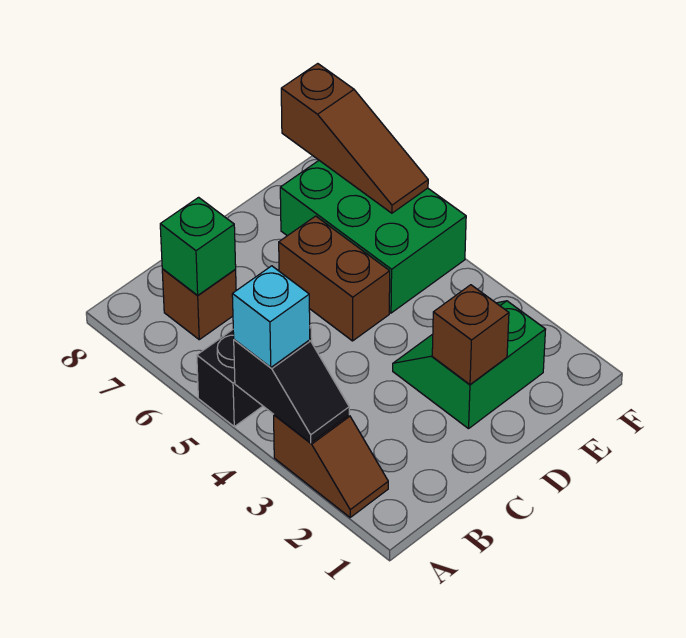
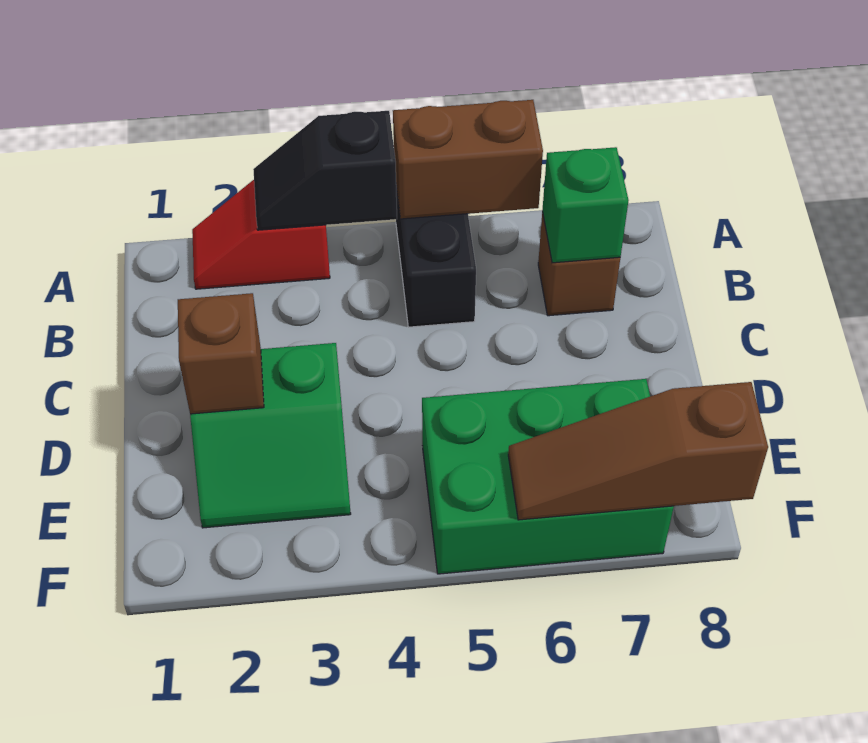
brown slope A2:A3 level 1 top 3 -> red slope A2:A3 level 1 top 3
cyan brick A4 level 3 -> none
green slope D2:E3 level 1 top 2 -> green slope D2:E3 level 1 top D
brown brick D5:D6 level 1 -> brown brick A5:A6 level 2

